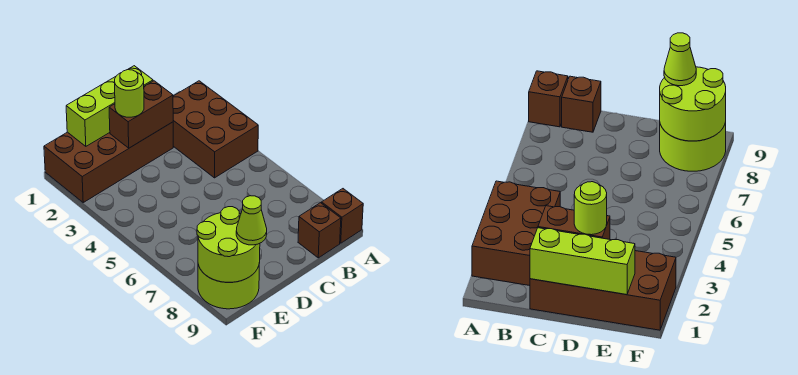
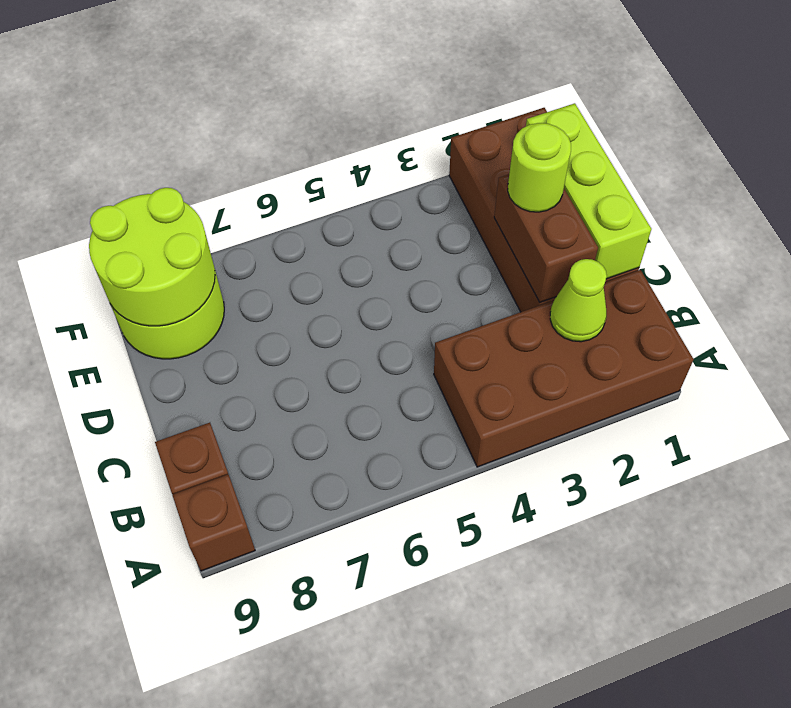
brown brick A2:B4 level 1 -> brown brick A1:B4 level 1
lime cone E9 level 3 -> lime cone B2 level 2

